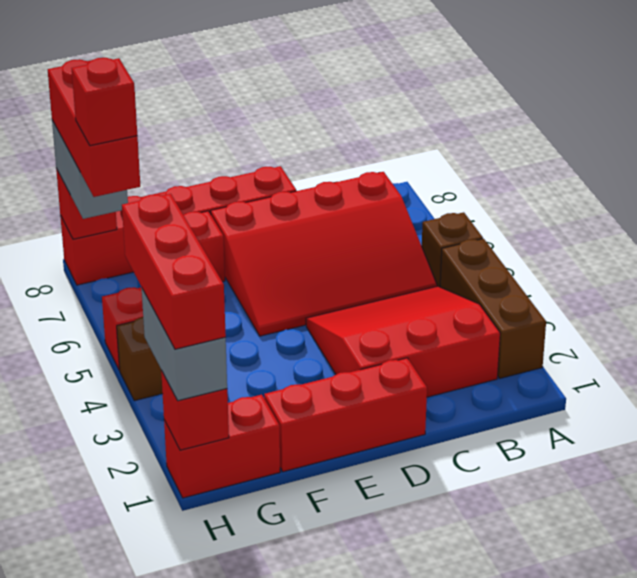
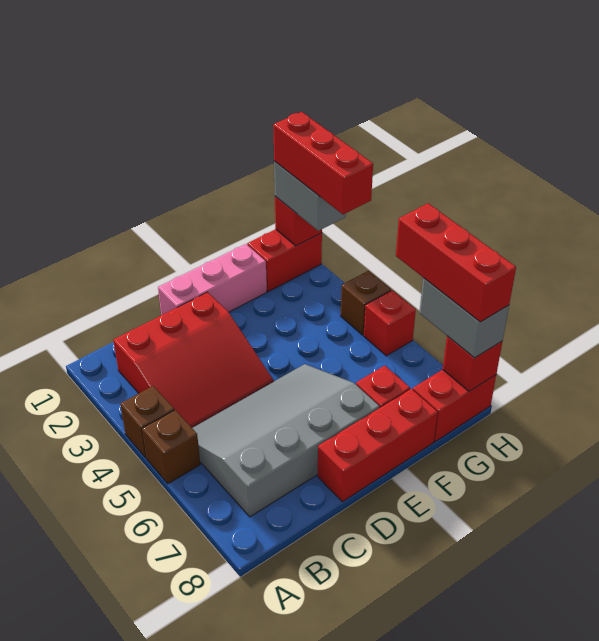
brown brick A2:A4 level 1 -> brown brick A4 level 1
red slope B5:E7 level 1 top 7 -> grey slope B5:E7 level 1 top 7
red brick D1:F1 level 1 -> pink brick D1:F1 level 1
red brick H6 level 5 -> none

